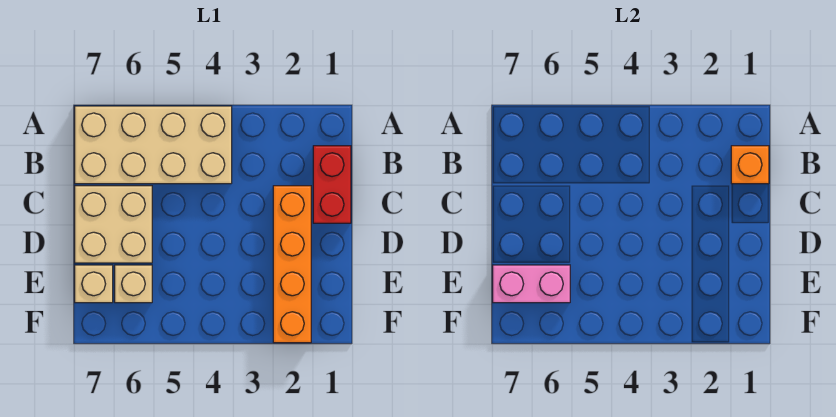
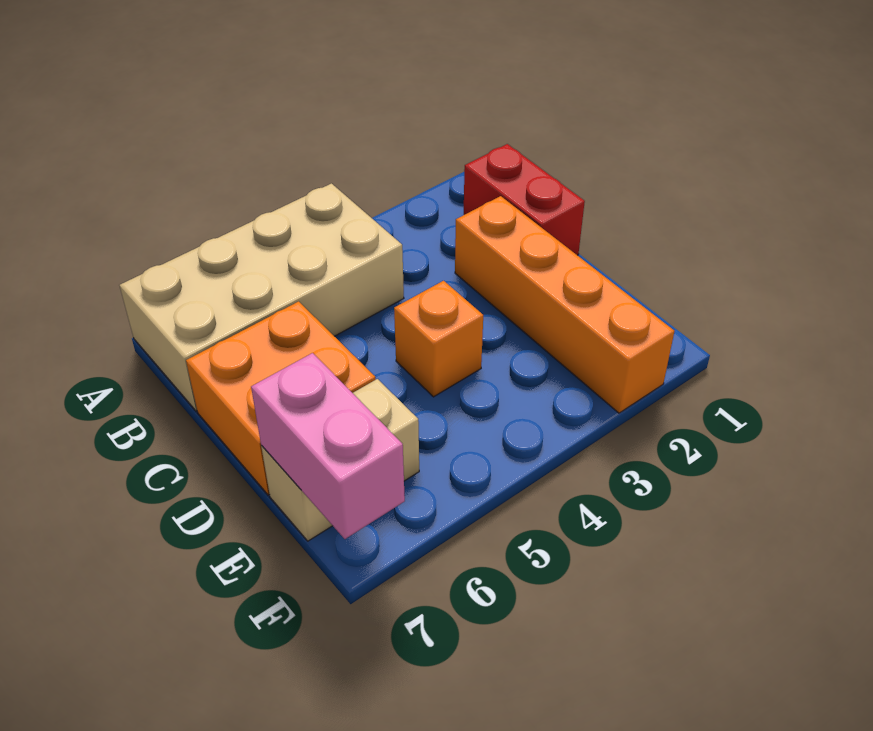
orange brick B1 level 2 -> orange brick D4 level 1
tan brick C6:D7 level 1 -> orange brick C6:D7 level 1
pink brick E6:E7 level 2 -> pink brick E7:F7 level 2

